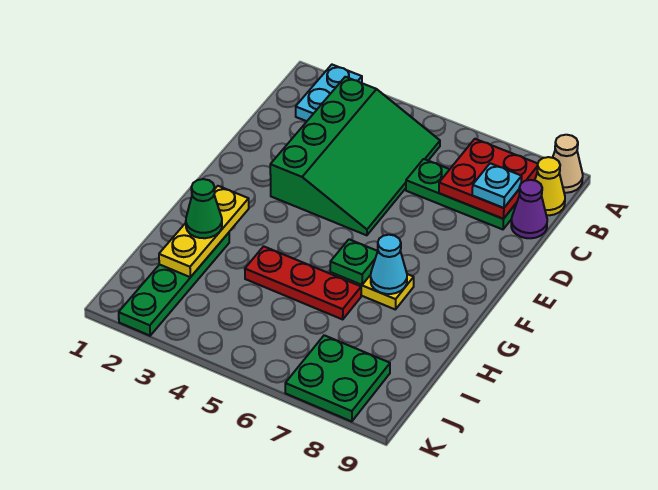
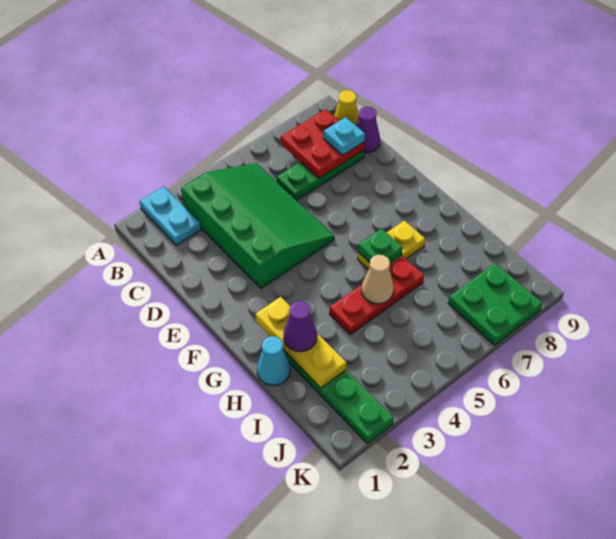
tan cone A9 level 1 -> tan cone H5 level 2
cyan cone G7 level 2 -> cyan cone H1 level 1
green cone H2 level 3 -> purple cone H2 level 3

